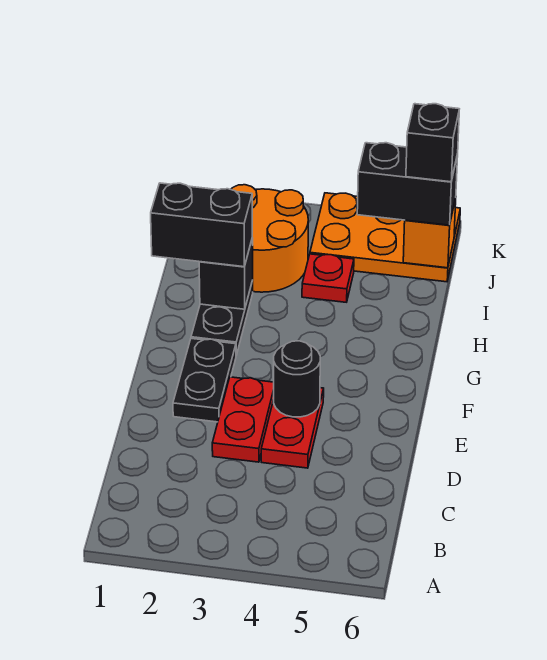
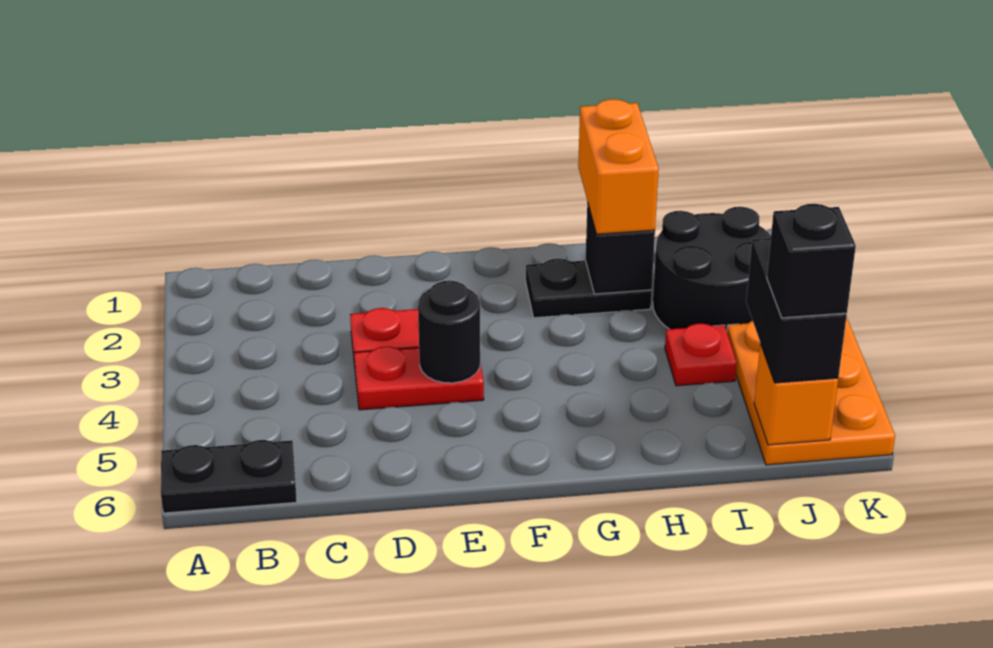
black plate E2:F2 level 1 -> black plate A6:B6 level 1
black brick H1:H2 level 3 -> orange brick H1:H2 level 3
orange round brick I2:J3 level 1 -> black round brick I2:J3 level 1

